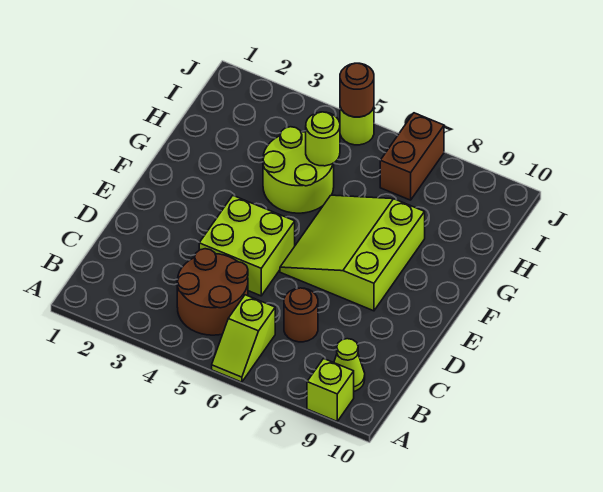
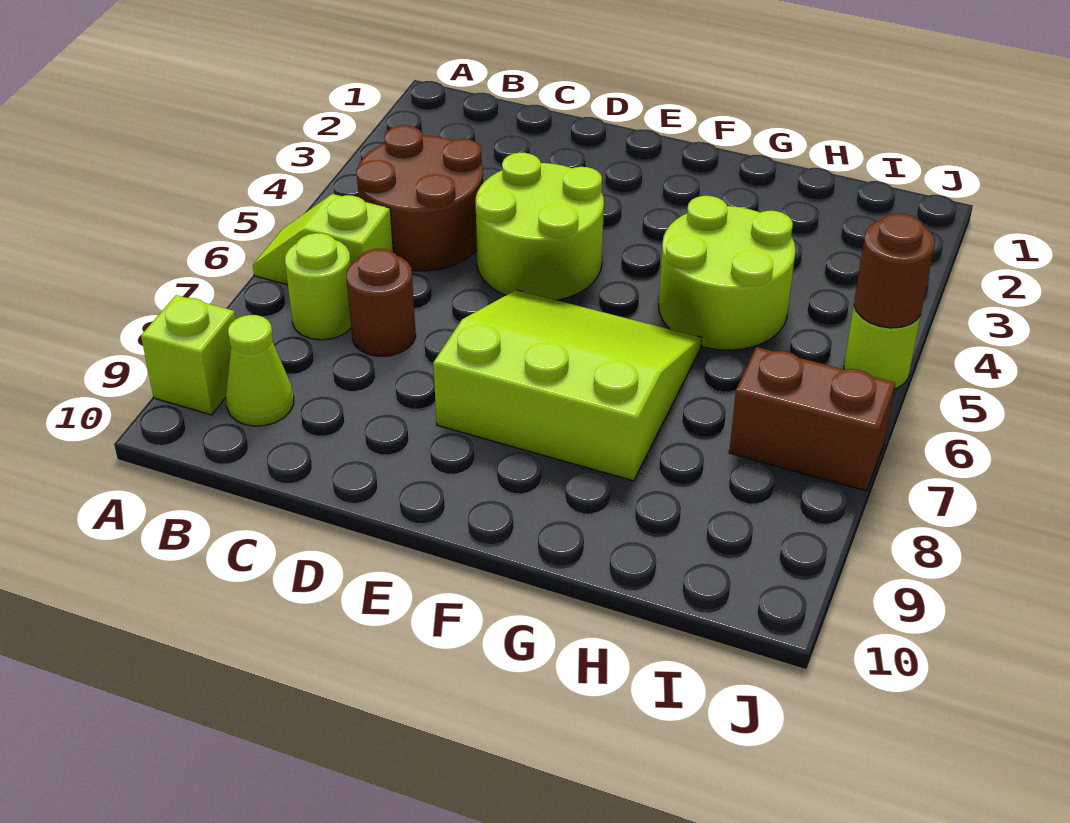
lime brick D4:E5 level 1 -> lime round brick D4:E5 level 1
lime round brick H5 level 2 -> lime round brick B7 level 1

